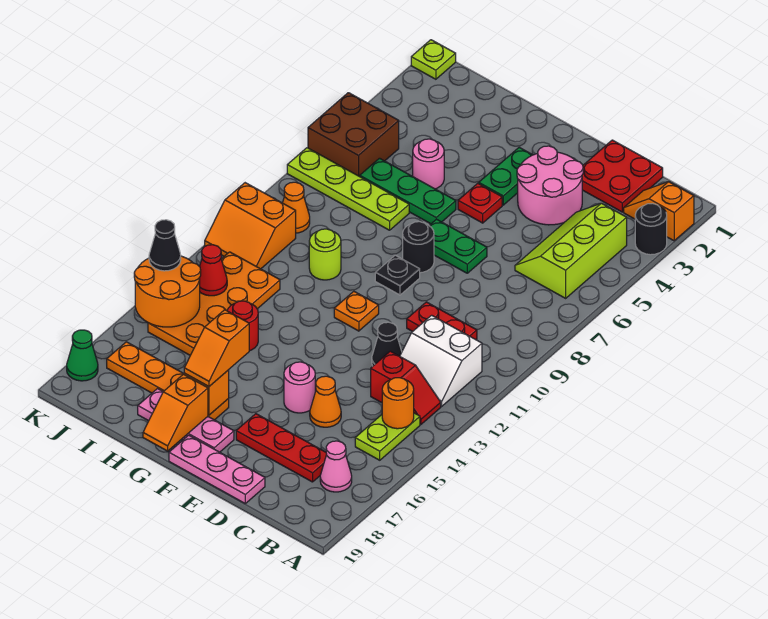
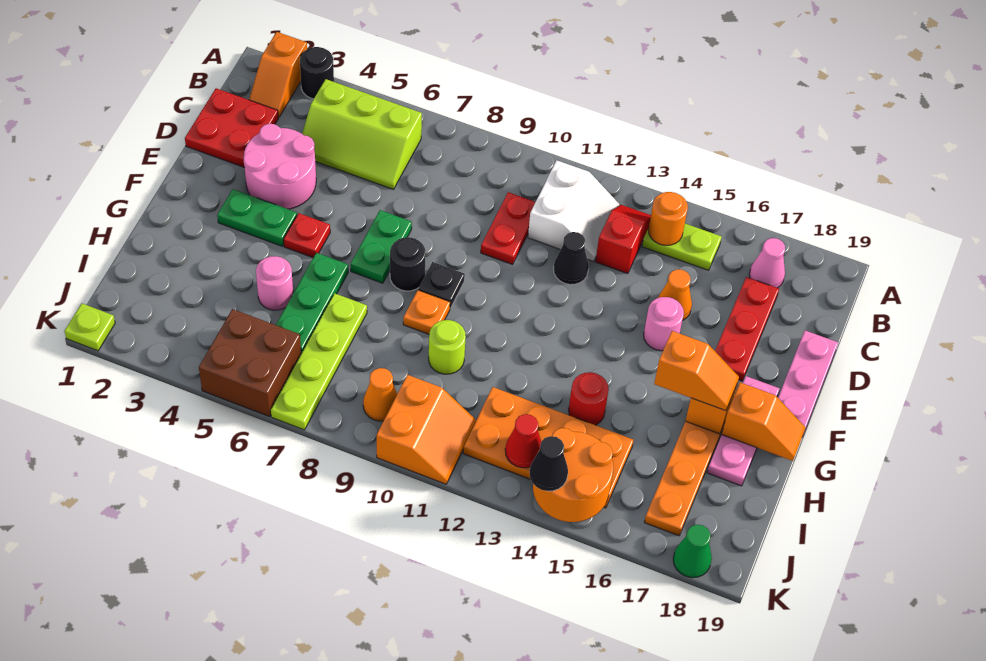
orange plate F11 level 1 -> orange plate G9 level 1

